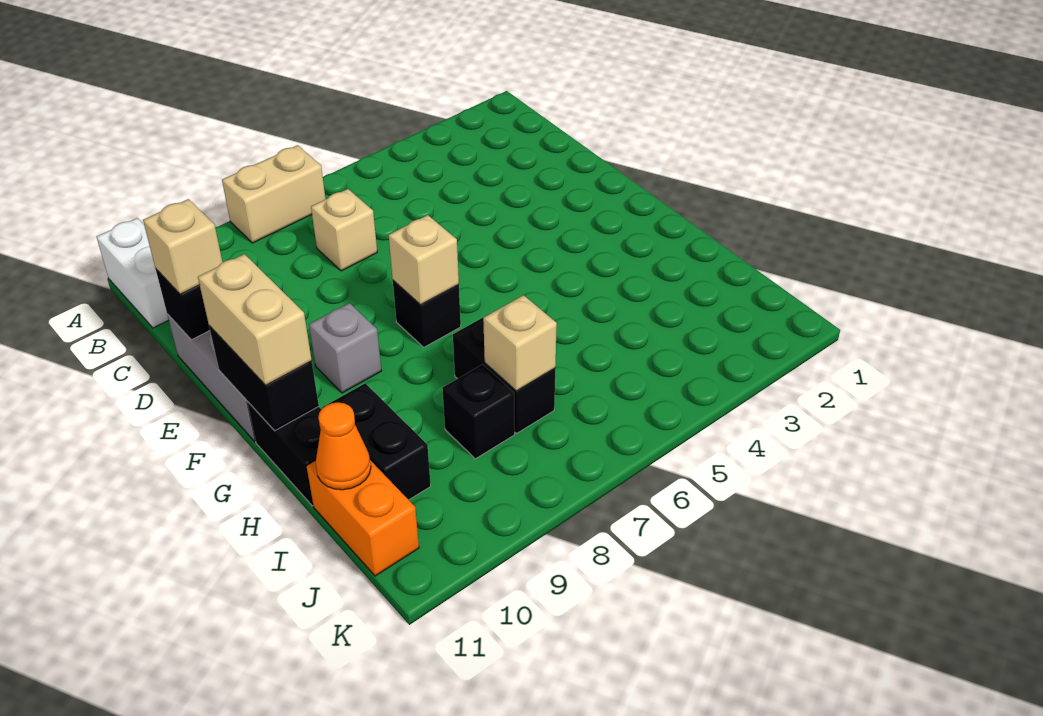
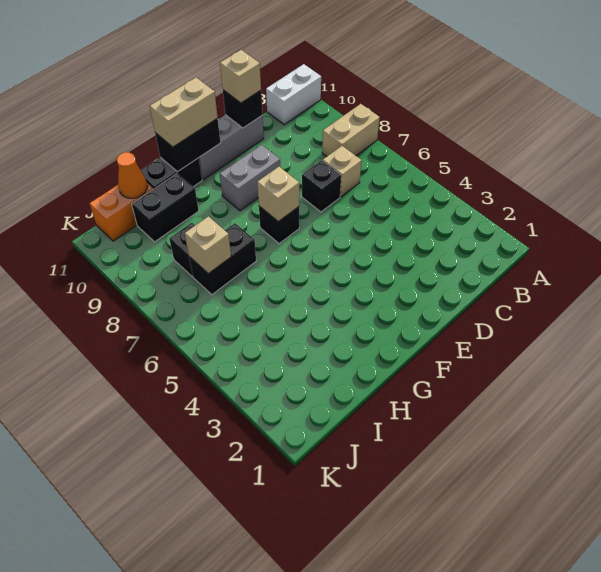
tan brick A7:A8 level 1 -> tan brick A8:B8 level 1
none -> black brick D7 level 1
grey brick F9 level 1 -> grey brick E9:F9 level 1

